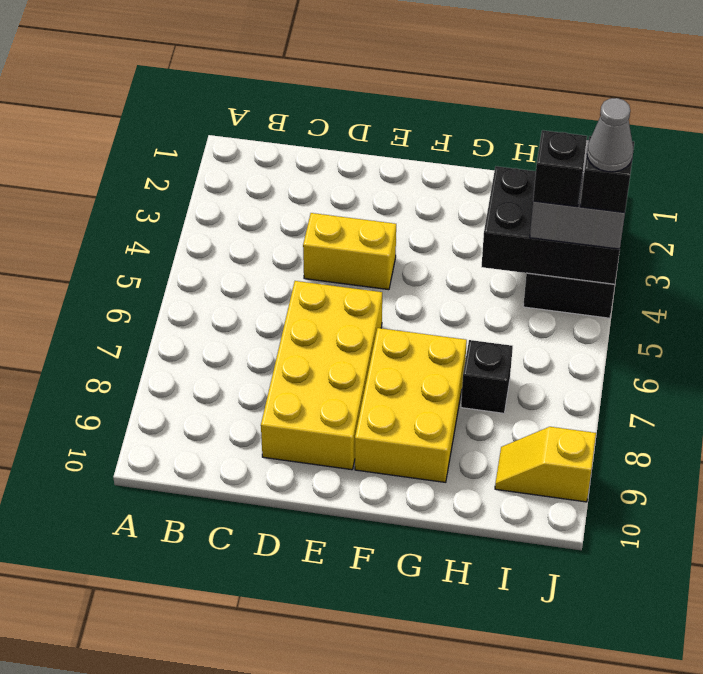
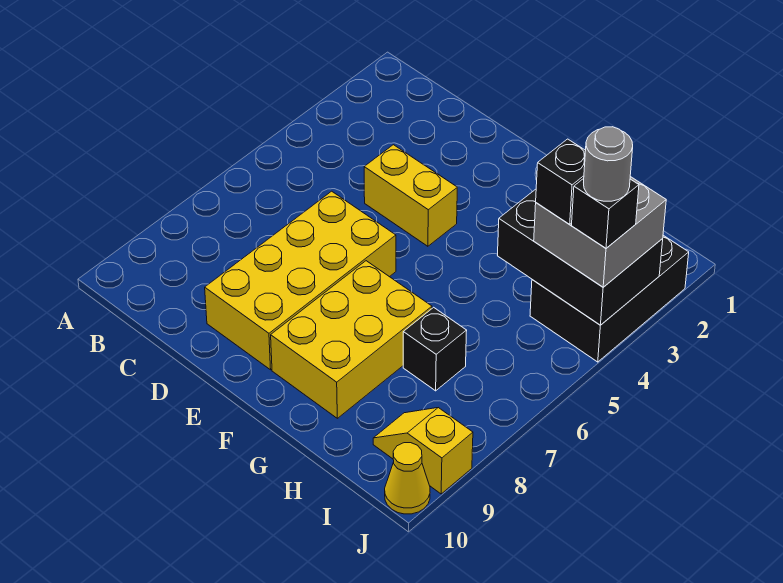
grey cone J4 level 5 -> grey round brick J4 level 5
none -> yellow cone J10 level 1

